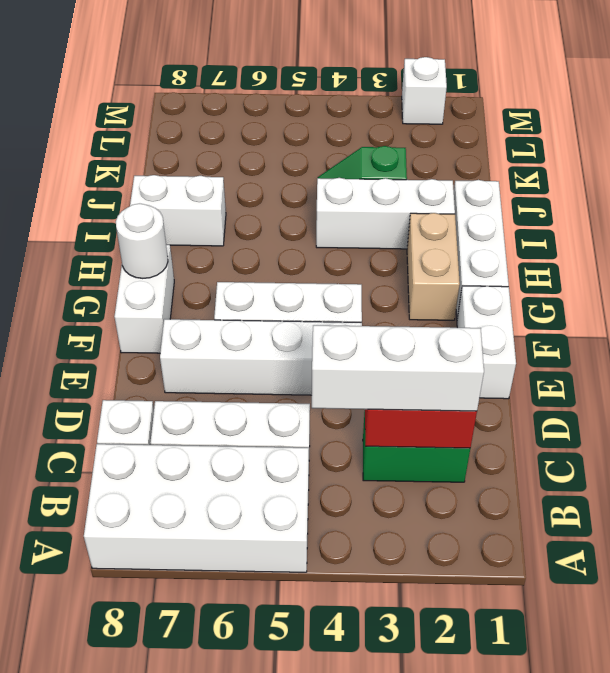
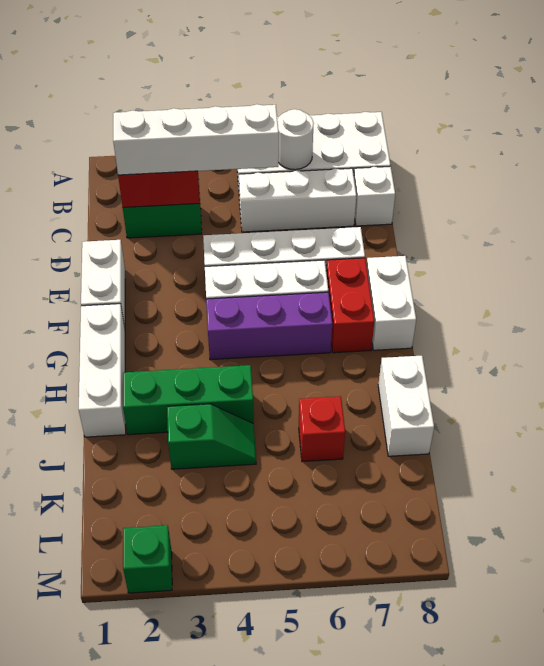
white brick C2:C4 level 3 -> white brick C2:C5 level 3
none -> red brick F7:G7 level 1
tan brick G2:H2 level 1 -> none
none -> purple brick G4:G6 level 1
white round brick G8 level 2 -> white round brick B6 level 2
white brick I2:I4 level 1 -> green brick I2:I4 level 1
white brick I7:I8 level 1 -> white brick I8:J8 level 1
none -> red brick J6 level 1
white brick M2 level 1 -> green brick M2 level 1

